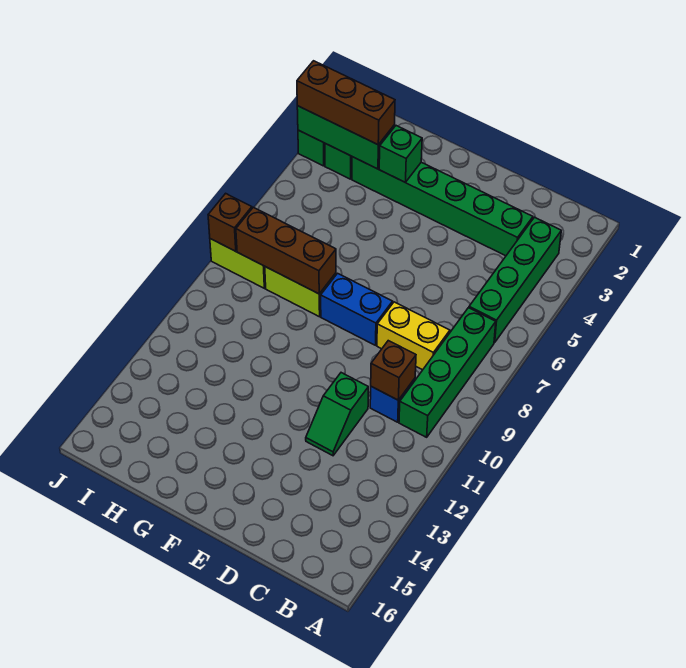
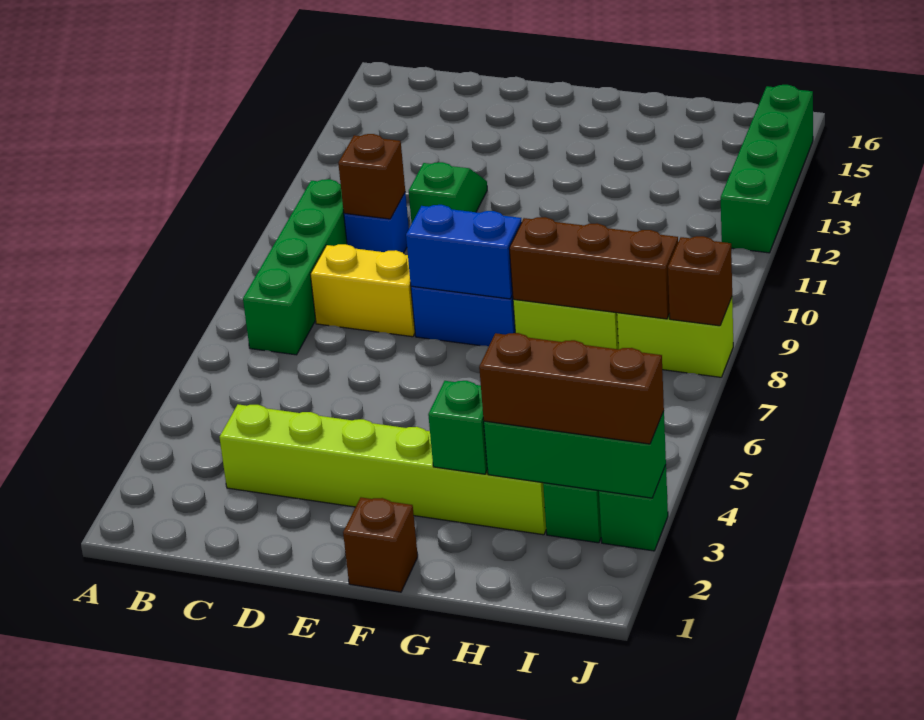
green brick B3:B6 level 1 -> green brick J12:J15 level 1
green brick C3:H3 level 1 -> lime brick C3:H3 level 1
none -> blue brick E8:F8 level 2
none -> brown brick F1 level 1

